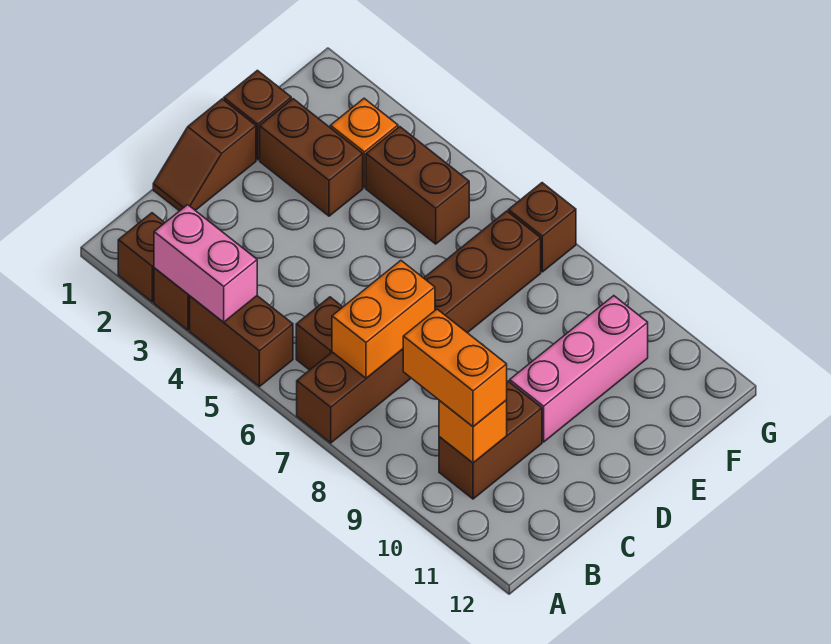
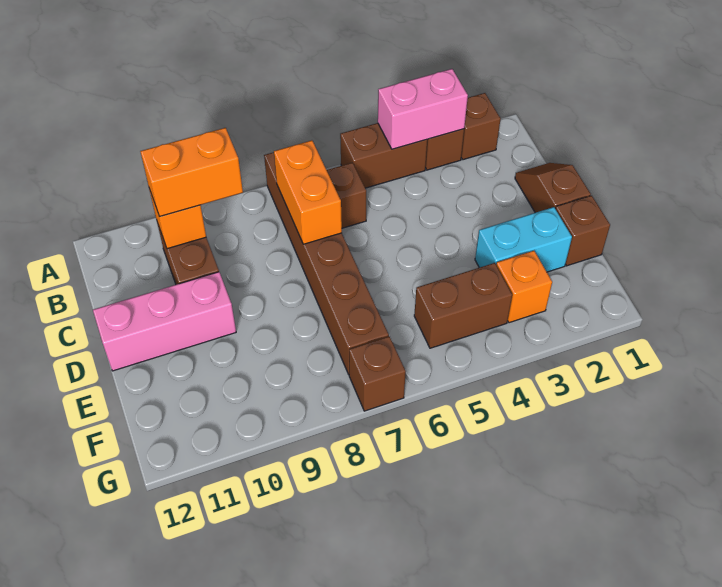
pink brick D10:F10 level 1 -> pink brick D10:D12 level 1
brown brick E2:E3 level 1 -> cyan brick E2:E3 level 1

